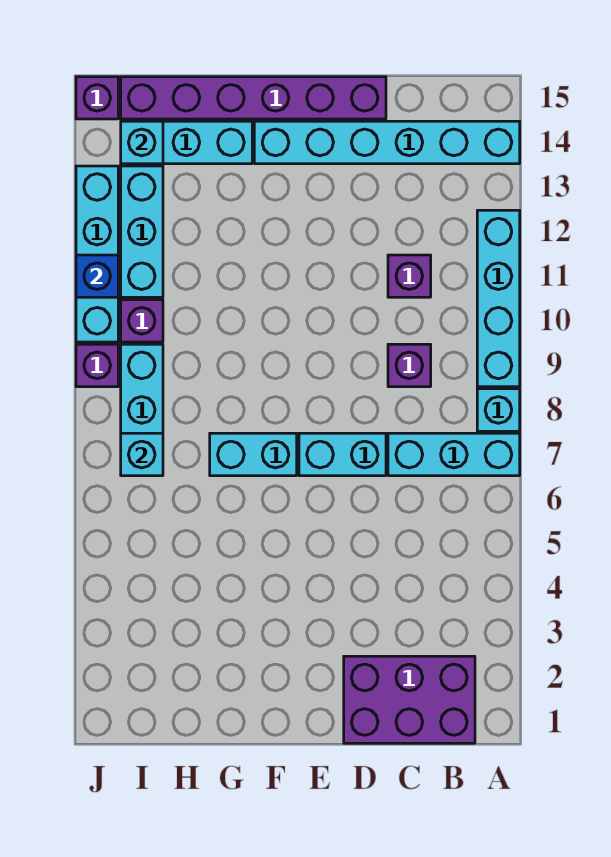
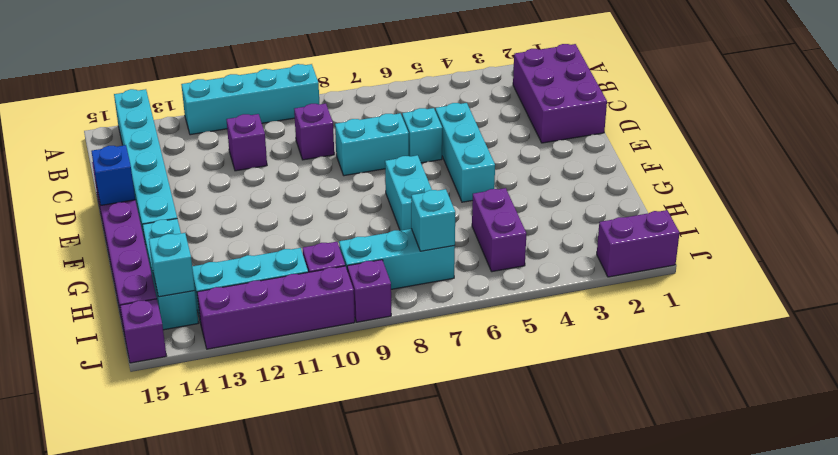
cyan brick A7:C7 level 1 -> cyan brick D5:F5 level 1
cyan brick A8 level 1 -> cyan brick D6 level 1
cyan brick D7:E7 level 1 -> cyan brick D7:D8 level 1
none -> purple brick H5:I5 level 1
none -> purple brick J1:J2 level 1
cyan brick J10:J13 level 1 -> purple brick J10:J13 level 1
blue brick J11 level 2 -> blue brick E15 level 2

